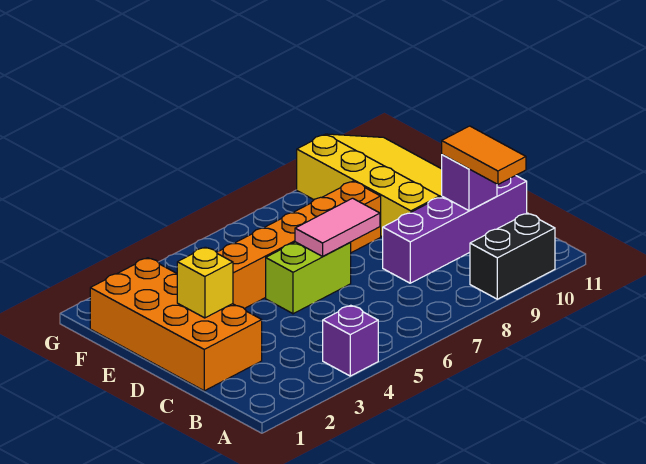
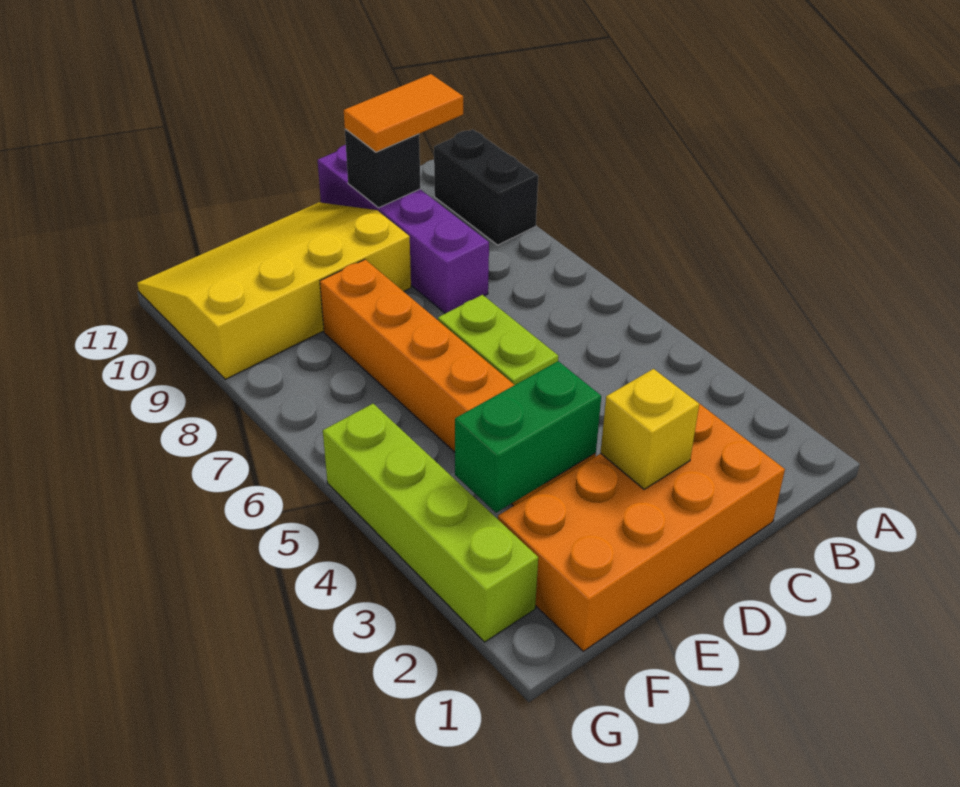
purple brick A4 level 1 -> none
purple brick C10 level 2 -> black brick C10 level 2
pink tile D6:D7 level 2 -> none
none -> green brick E3:F3 level 2
none -> lime brick G2:G5 level 1

